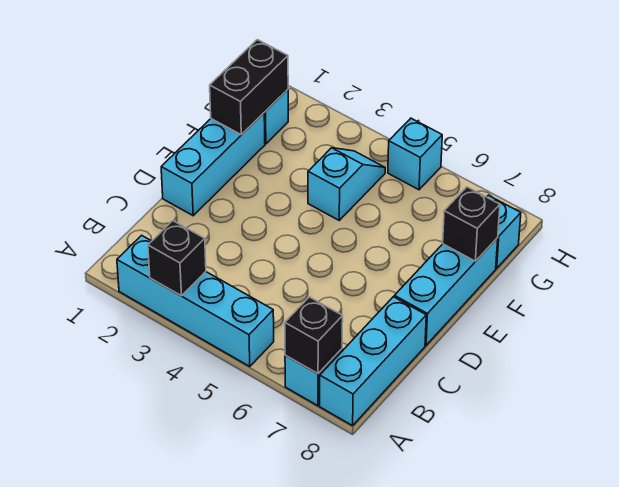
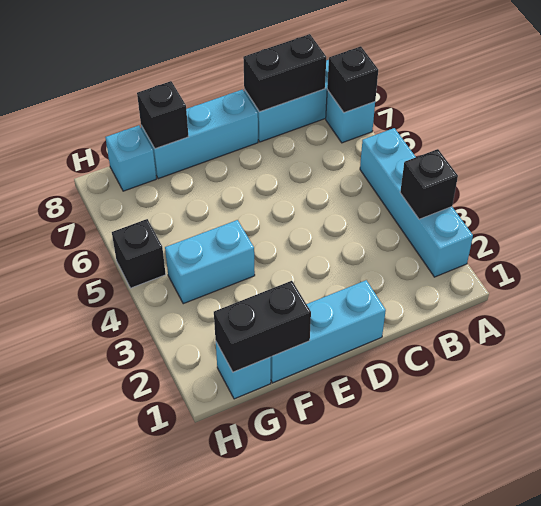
none -> black brick B8:C8 level 2
cyan slope F4:G4 level 1 top F -> cyan brick F4:G4 level 1
cyan brick H5 level 1 -> black brick H5 level 1

